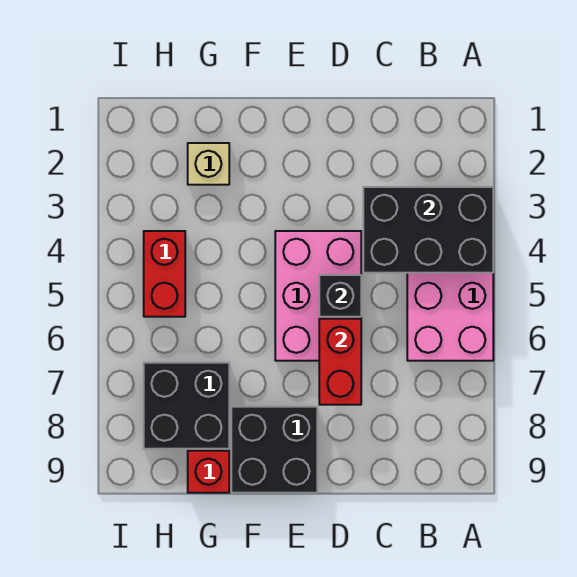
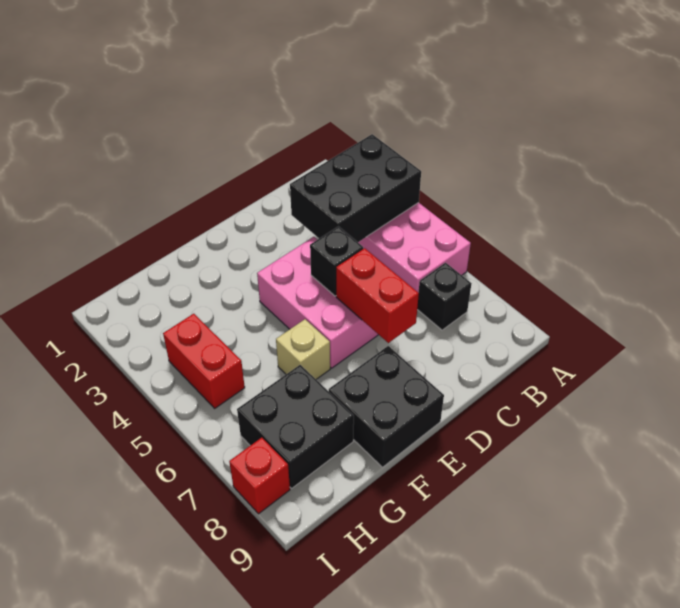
none -> black brick B7 level 1
tan brick G2 level 1 -> tan brick F6 level 1
red brick G9 level 1 -> red brick I8 level 1

